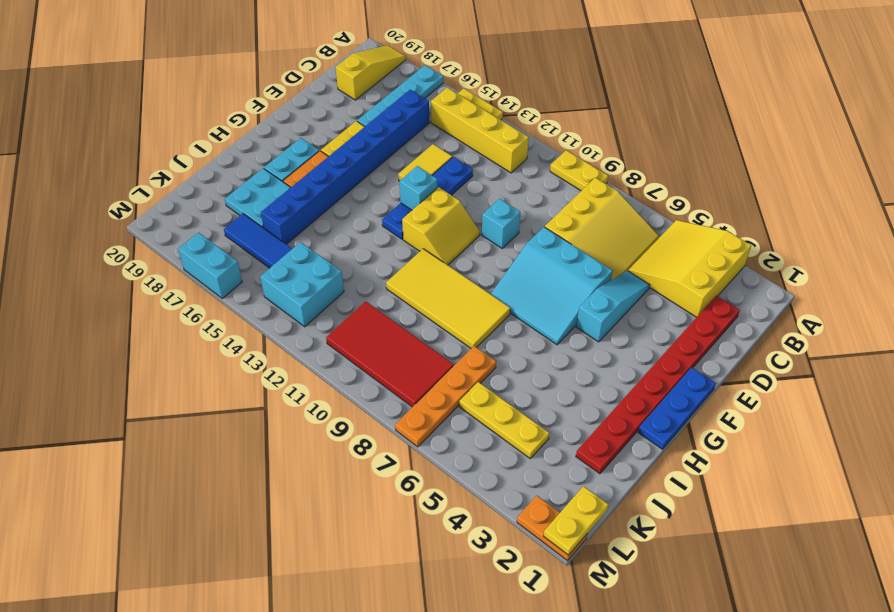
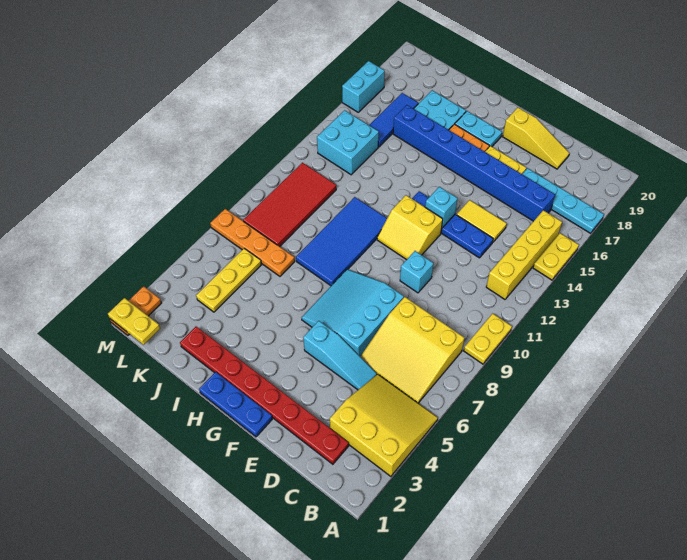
yellow slope A19:C19 level 1 top C -> yellow slope D19:F19 level 1 top F
yellow tile H8:I11 level 1 -> blue tile H8:I11 level 1

